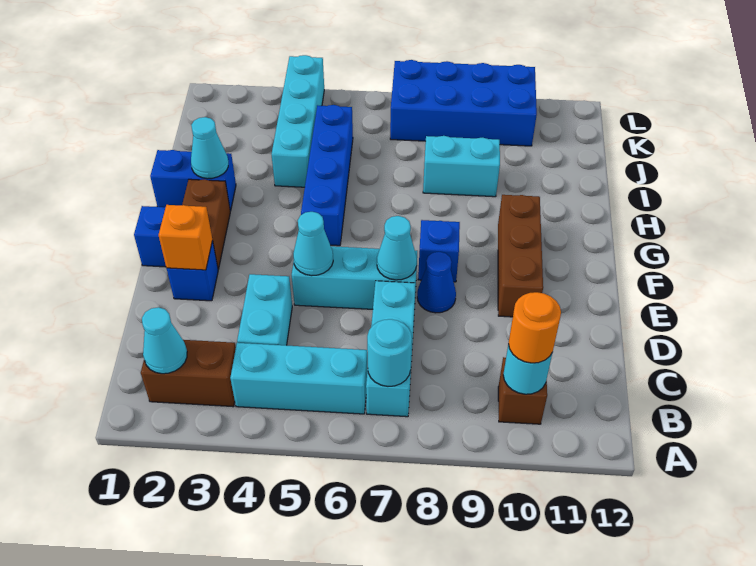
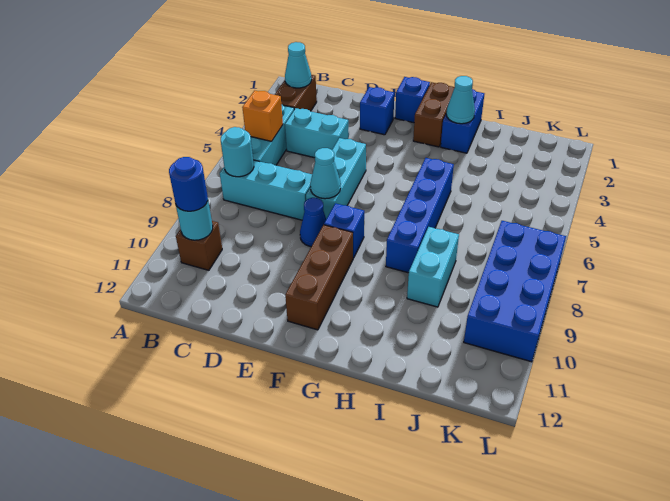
orange round brick B10 level 3 -> blue round brick B10 level 3
orange brick E2 level 2 -> orange brick B5 level 2
cyan cone E5 level 2 -> none
brown brick E10:G10 level 1 -> brown brick F9:F11 level 1
brown brick F2:G2 level 1 -> brown brick G1:G2 level 1
blue brick G5:J5 level 1 -> blue brick H5:H8 level 1
cyan brick I4:L4 level 1 -> none

